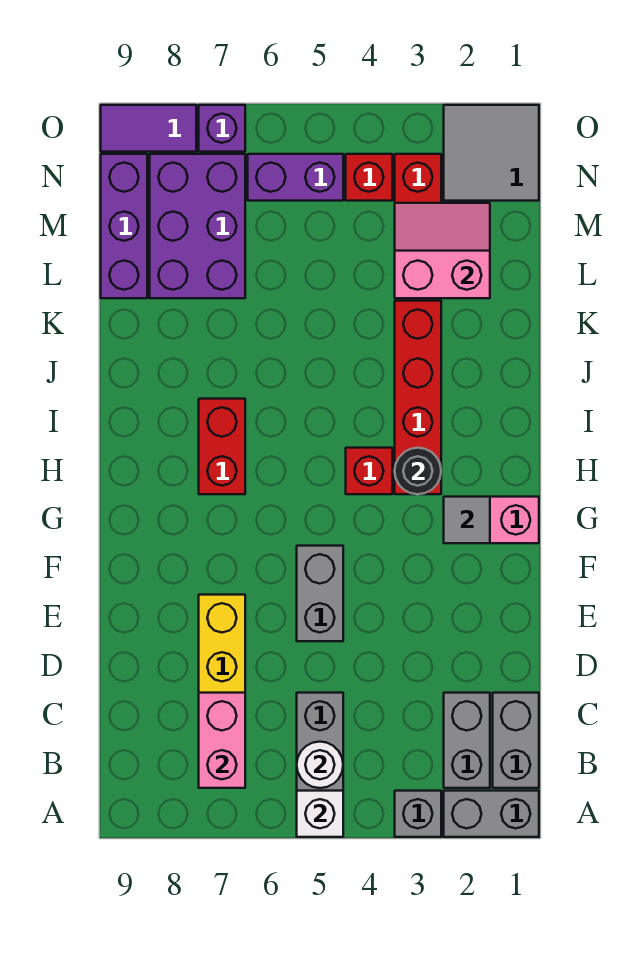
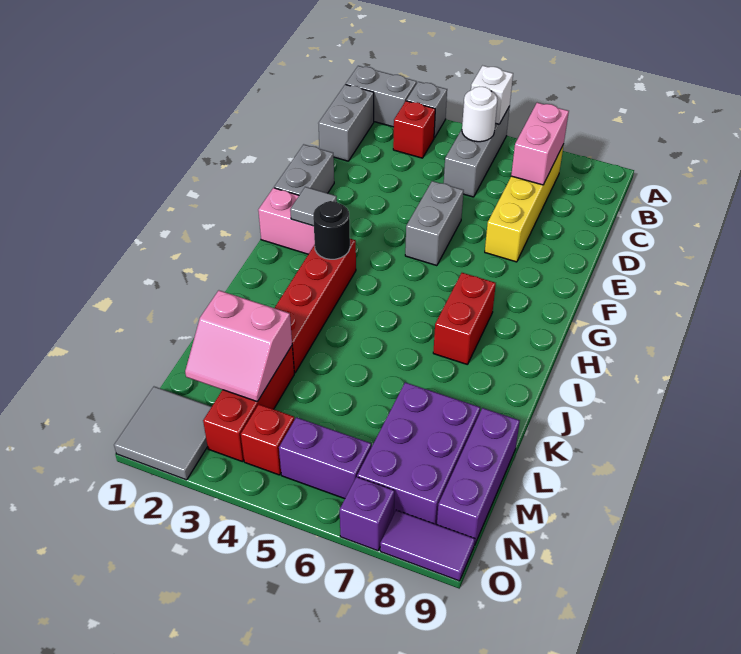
grey brick B2:C2 level 1 -> grey brick E1:F1 level 1
red brick H4 level 1 -> red brick B3 level 1

